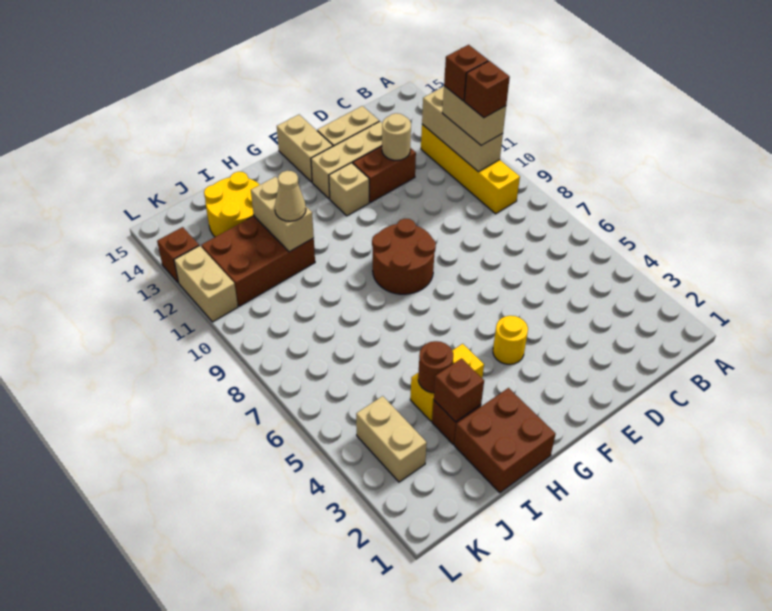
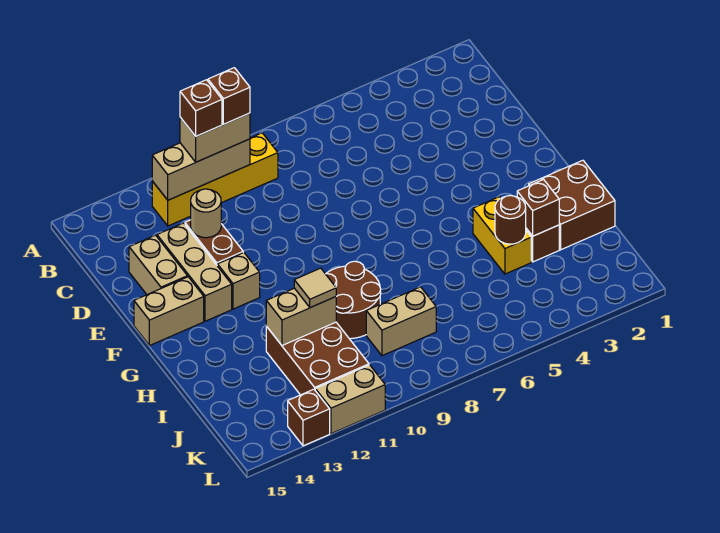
yellow round brick F4 level 1 -> none
brown round brick F8:G9 level 1 -> brown round brick H9:I10 level 1
tan cone I11 level 3 -> tan tile I11 level 3
yellow round brick I13:J14 level 1 -> none
tan brick K3:K4 level 1 -> tan brick J8:J9 level 1

